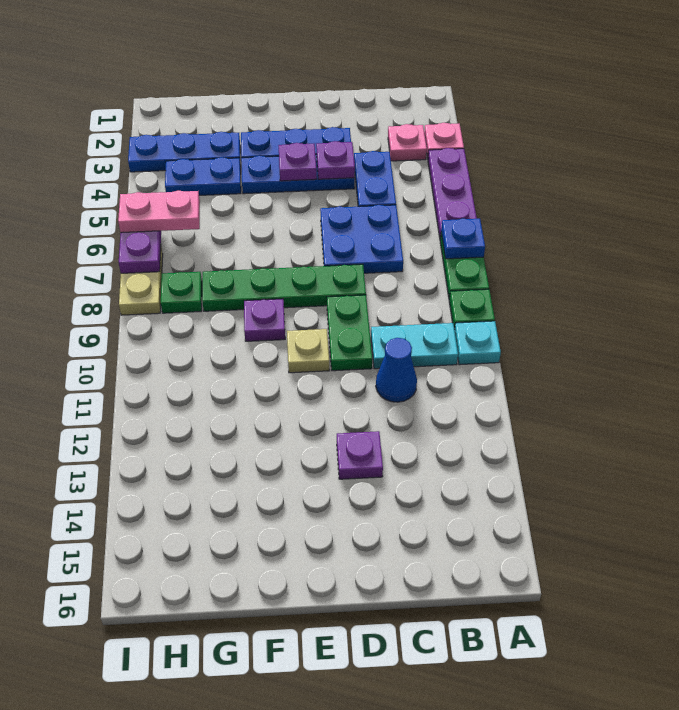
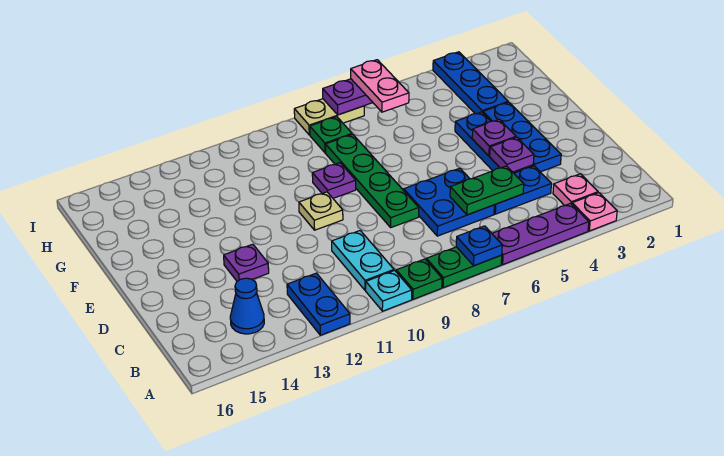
blue cone C11 level 1 -> blue cone B14 level 1
green plate D9:D10 level 1 -> green plate C5:C6 level 2
blue plate G4:H4 level 1 -> blue plate A12:B12 level 1

